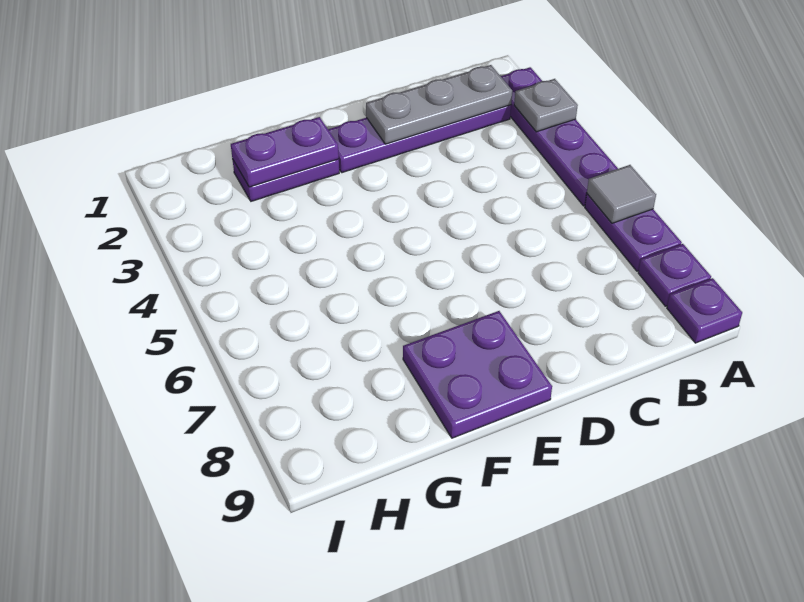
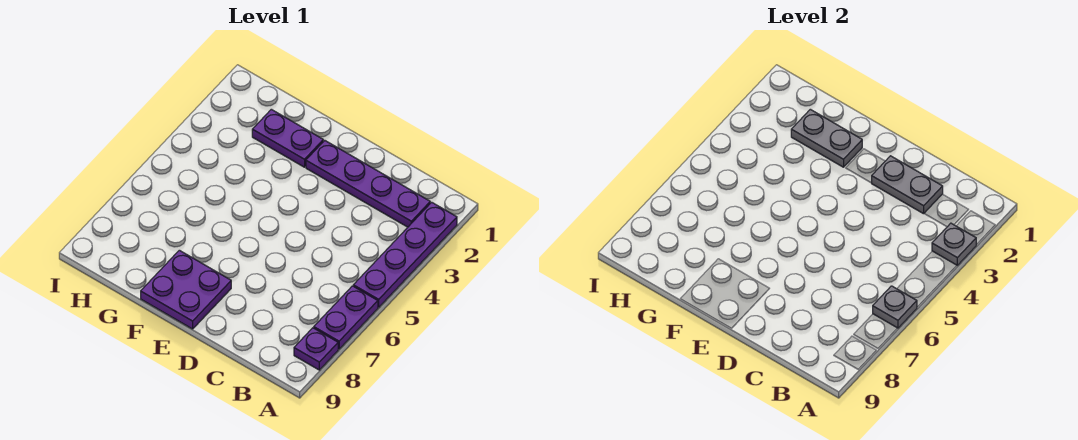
grey tile A6 level 2 -> grey plate A6 level 2
purple plate A9 level 1 -> none
grey plate B2:D2 level 2 -> grey plate C2:D2 level 2
purple plate F2:G2 level 2 -> grey plate F2:G2 level 2

